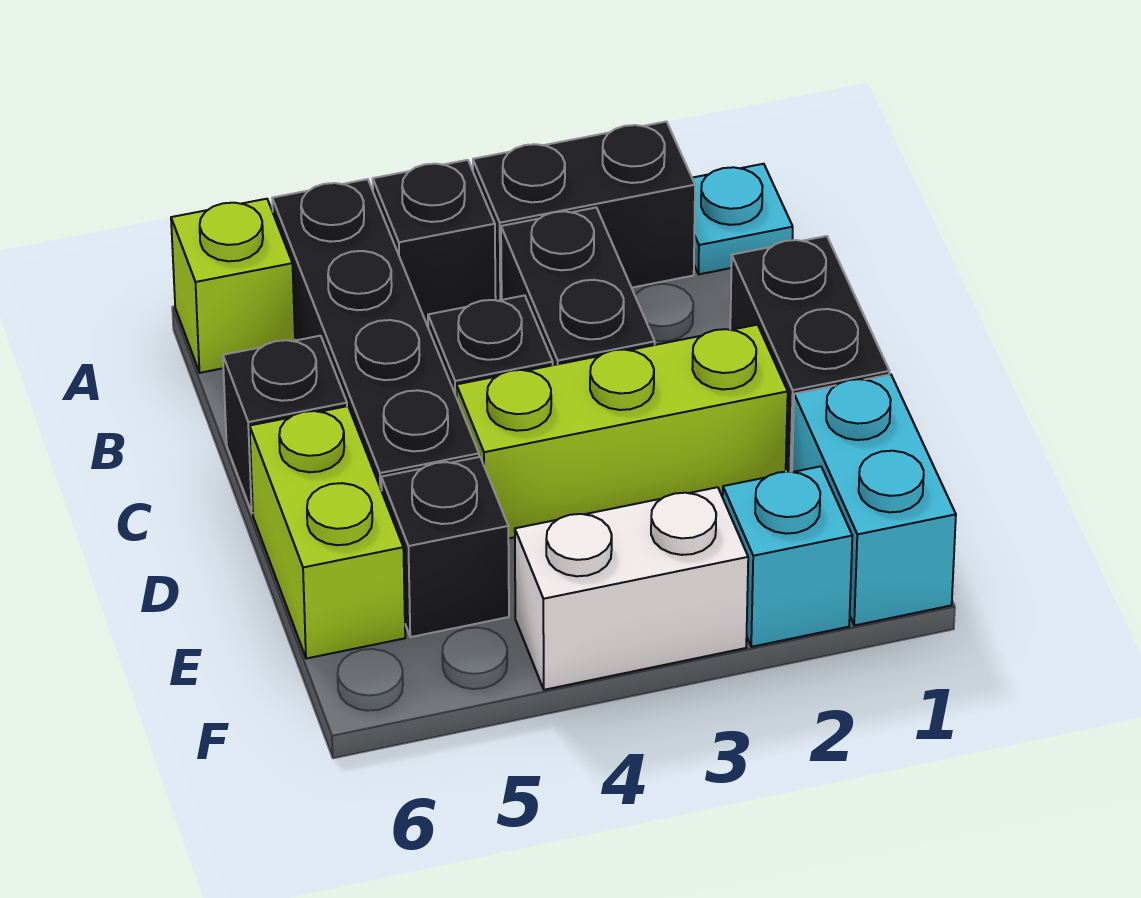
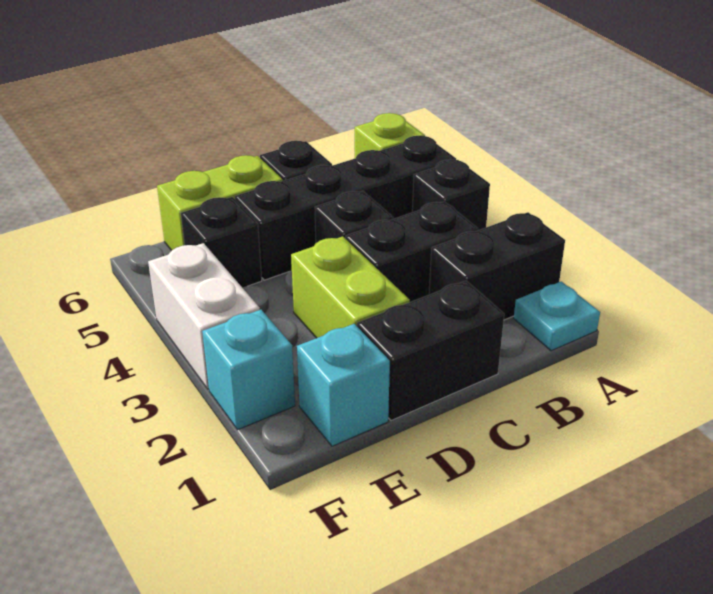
black brick A2:A3 level 1 -> black brick A2:B2 level 1
lime brick D2:D4 level 1 -> lime brick D2:D3 level 1
cyan brick E1:F1 level 1 -> cyan brick E1 level 1

